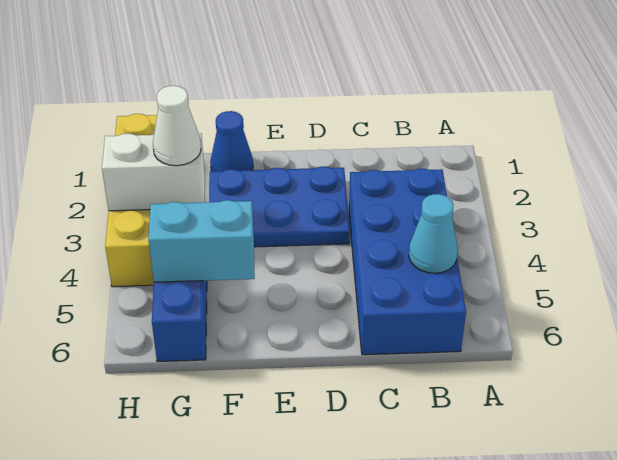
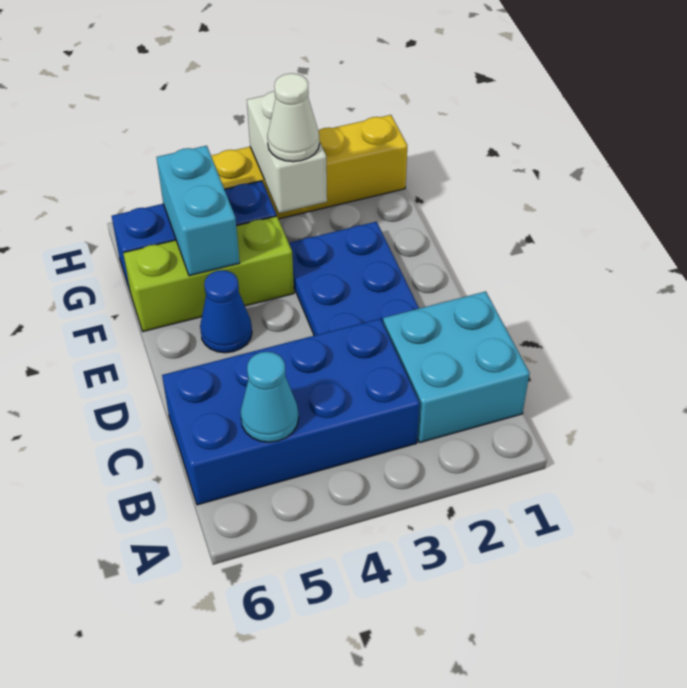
none -> cyan brick B1:C2 level 1
blue cone F1 level 1 -> blue cone E5 level 1
none -> lime brick F4:F6 level 1

